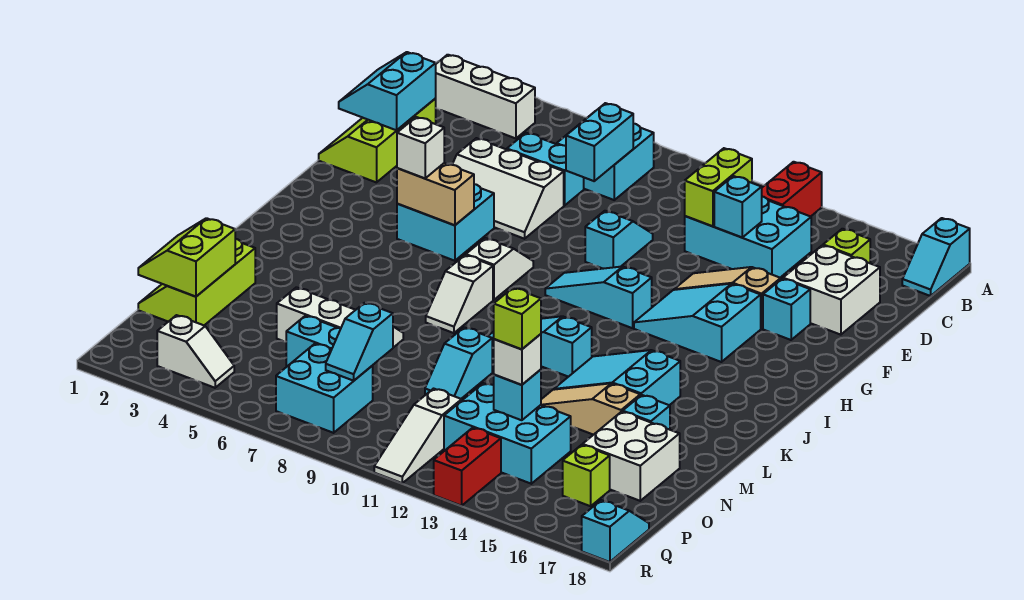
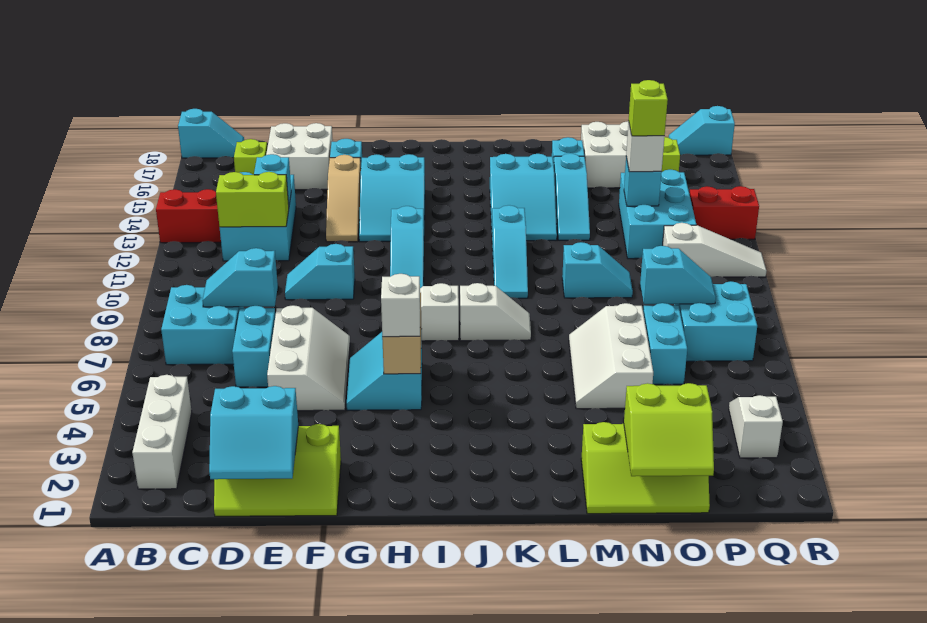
cyan brick C8:D8 level 2 -> cyan slope C8:D8 level 2 top D
cyan brick G5:H6 level 1 -> cyan slope G5:H6 level 1 top H
tan slope M13:M15 level 1 top 15 -> cyan slope M13:M15 level 1 top 15

